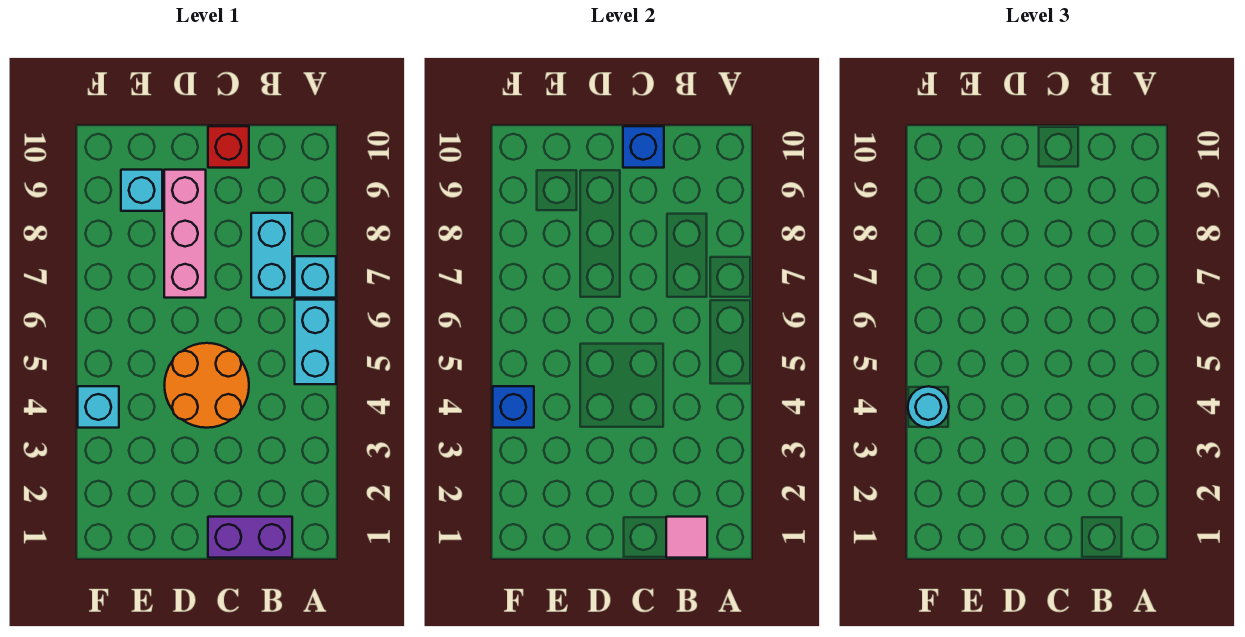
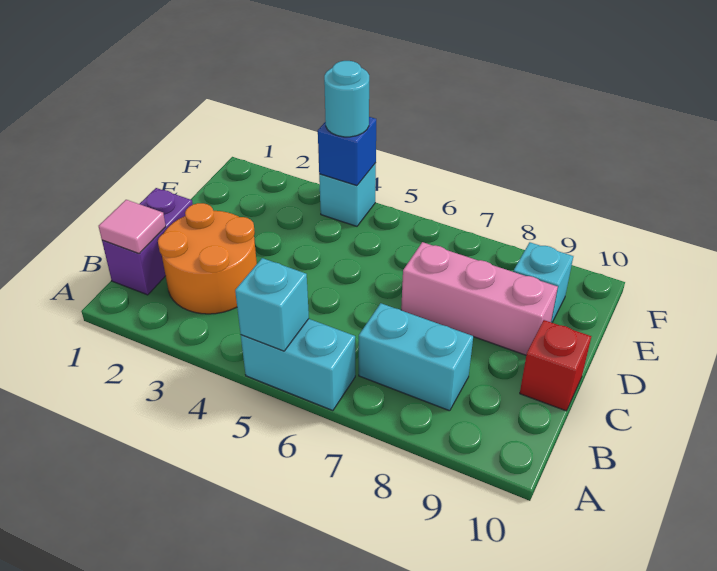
cyan brick A7 level 1 -> cyan brick A5 level 2
orange round brick C4:D5 level 1 -> orange round brick B2:C3 level 1
blue brick C10 level 2 -> none

